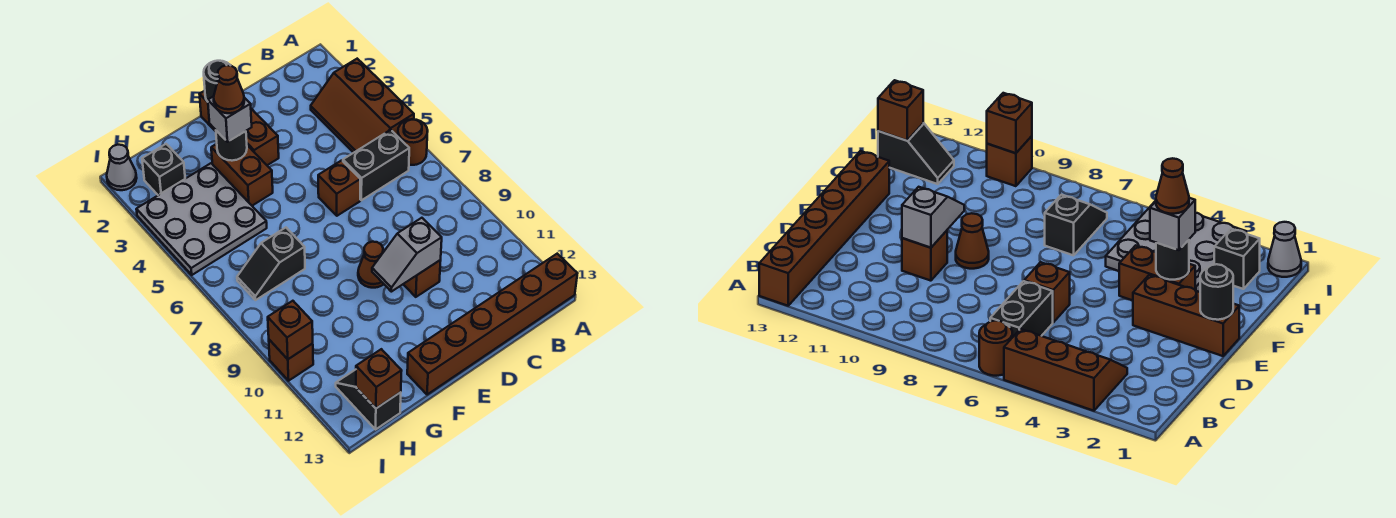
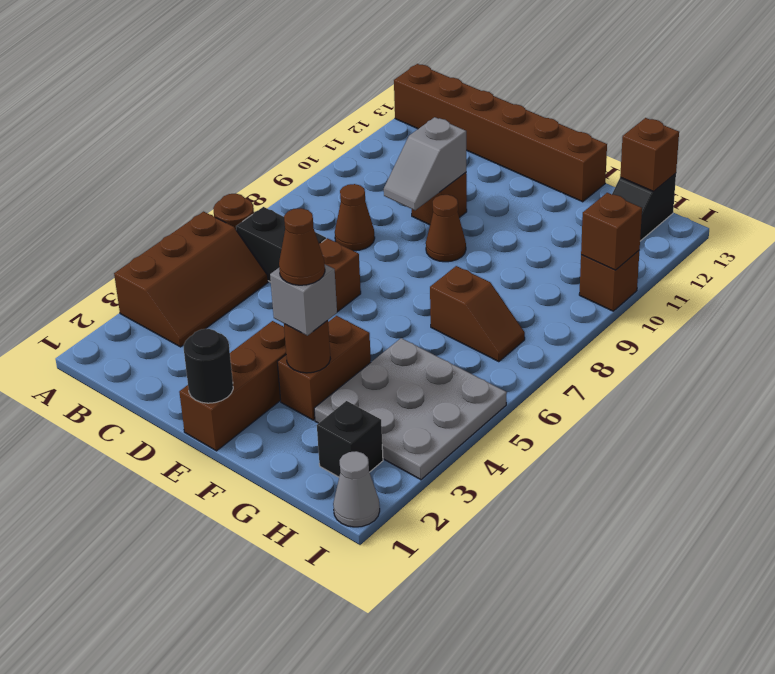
none -> brown cone C8 level 1
grey slope D10:E10 level 2 top D -> grey slope D9:D10 level 2 top 10
black round brick F3 level 2 -> brown round brick F3 level 2
black slope G7:H7 level 1 top G -> brown slope G7:H7 level 1 top G

